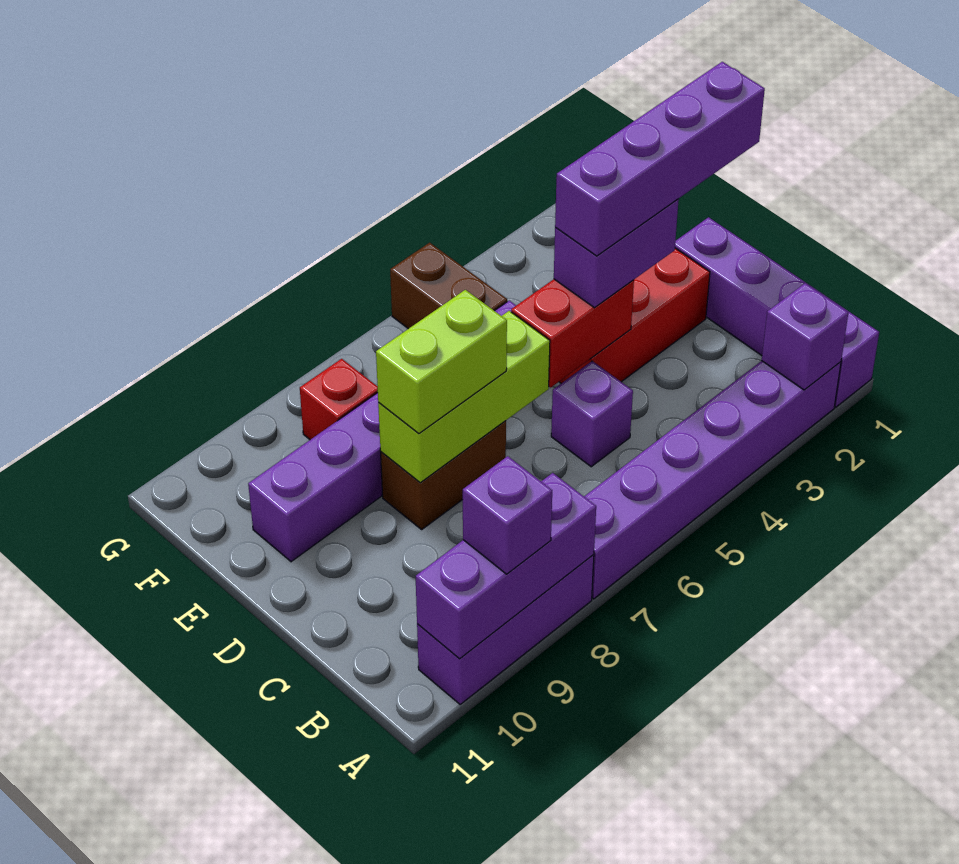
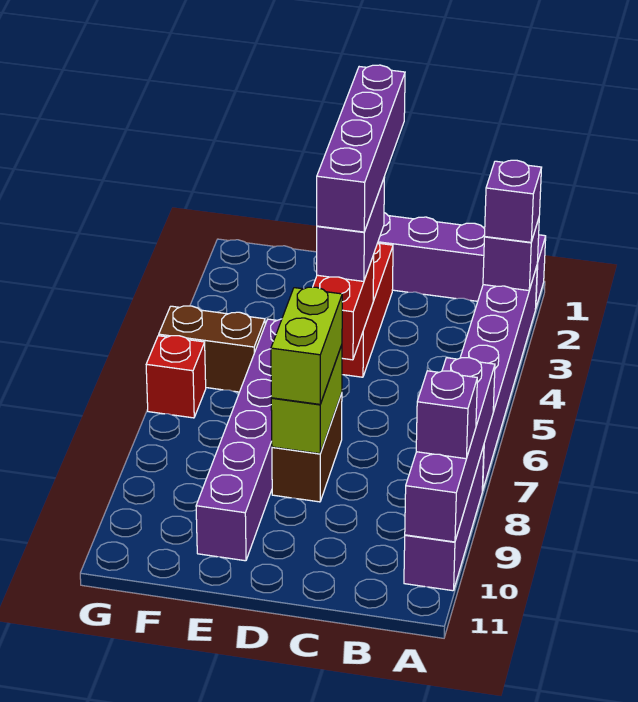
purple brick A8:A10 level 2 -> purple brick A7:A10 level 2
purple brick C5 level 1 -> purple brick A2 level 3
lime brick D6:D8 level 2 -> lime brick D7:D8 level 2
red brick F8 level 1 -> red brick G6 level 1

